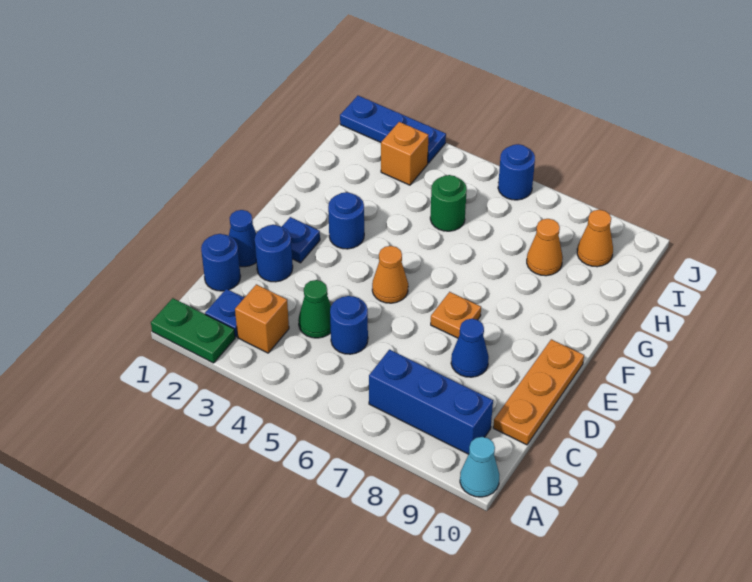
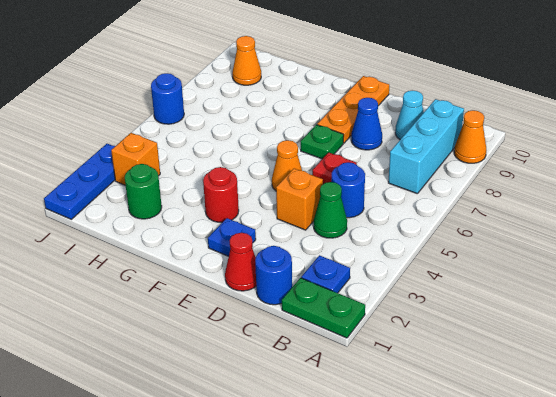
green plate A1:A2 level 1 -> green plate A1:B1 level 1
cyan cone A10 level 1 -> cyan cone C9 level 1
orange brick B3 level 1 -> orange brick D4 level 1
blue brick B7:B9 level 1 -> cyan brick B7:B9 level 1
orange plate C10:E10 level 1 -> orange plate E8:E10 level 1
blue cone D1 level 1 -> red cone D1 level 1
blue round brick D2 level 1 -> none
none -> red plate D6 level 1
orange plate E7 level 1 -> green plate E7 level 1
blue round brick F3 level 1 -> red round brick F3 level 1
green round brick H5 level 1 -> green round brick H2 level 1
orange cone H8 level 1 -> orange cone A9 level 1

